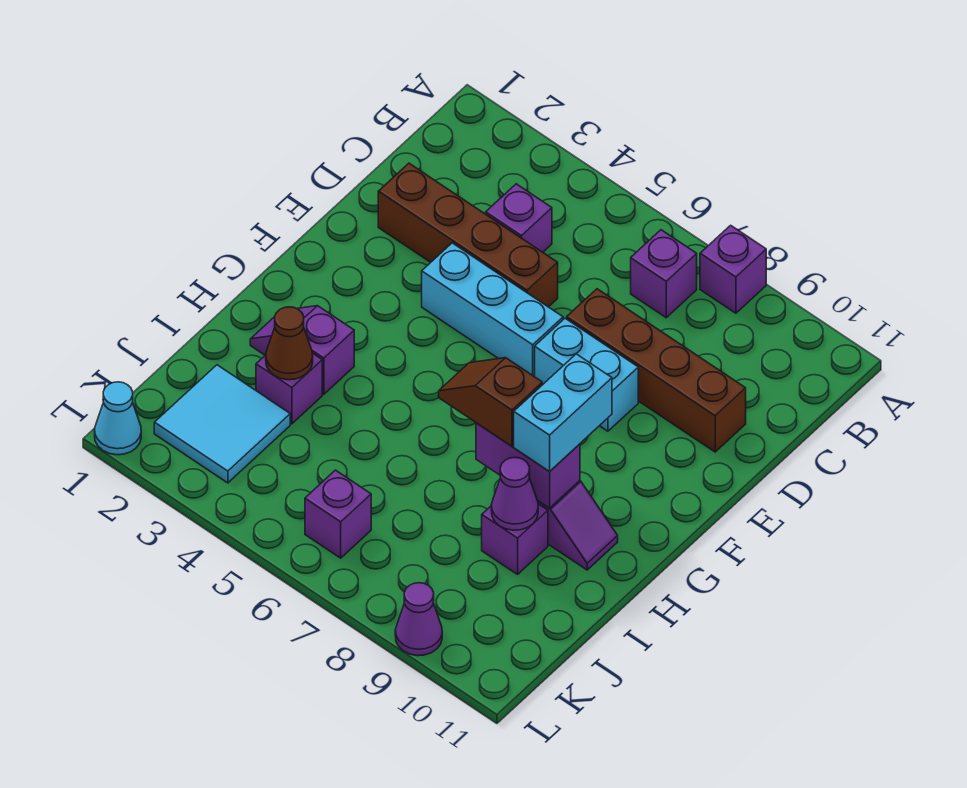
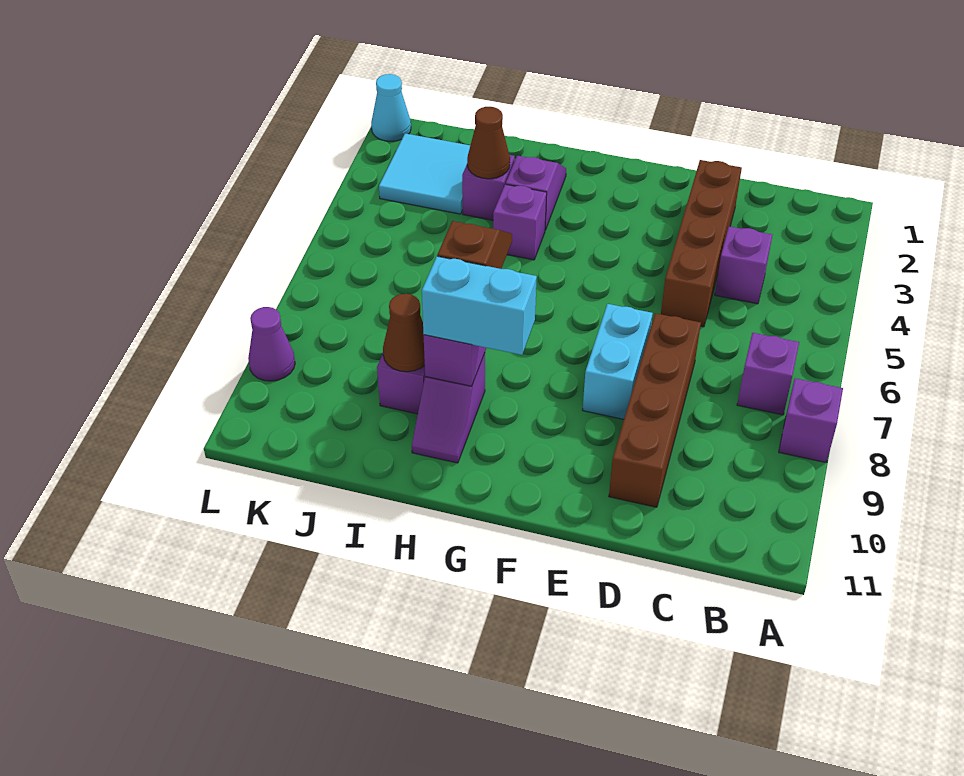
cyan brick E4:E6 level 1 -> none
purple cone I9 level 2 -> brown cone I9 level 2
purple brick K6 level 1 -> purple brick H4 level 1

